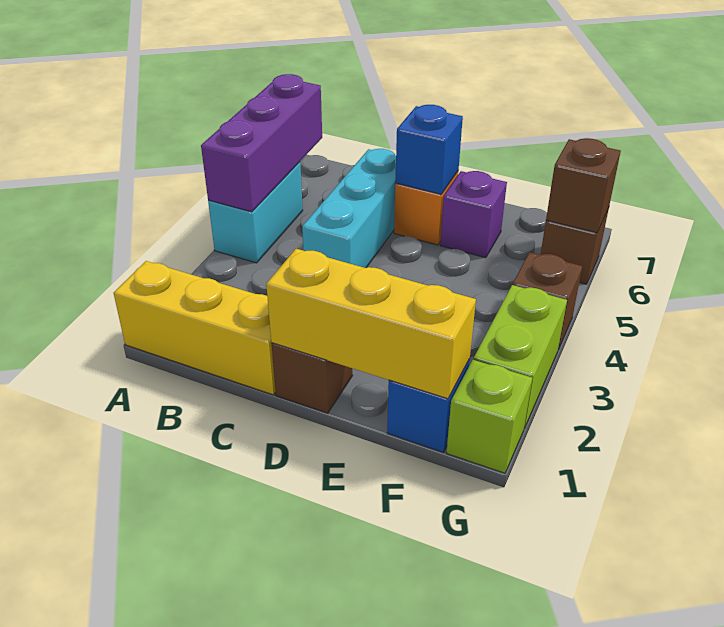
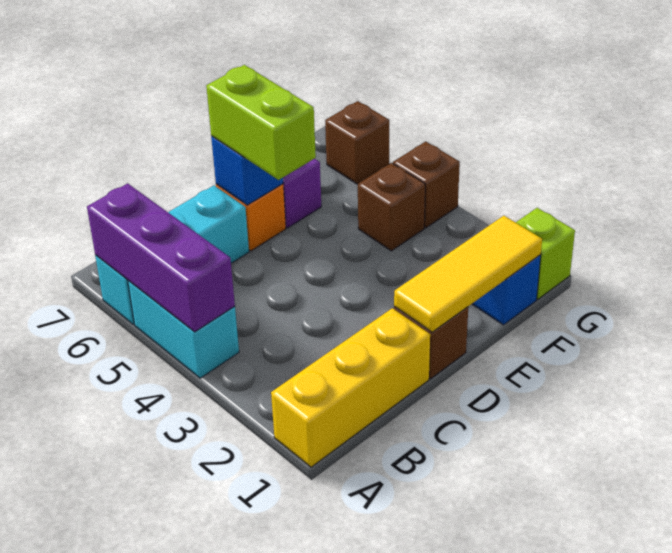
cyan brick C4:C6 level 1 -> cyan brick A6:C6 level 1
yellow brick D1:F1 level 2 -> yellow tile D1:F1 level 2
lime brick G2:G3 level 1 -> lime brick D5:D6 level 3
brown brick G6 level 2 -> brown brick F4 level 1

